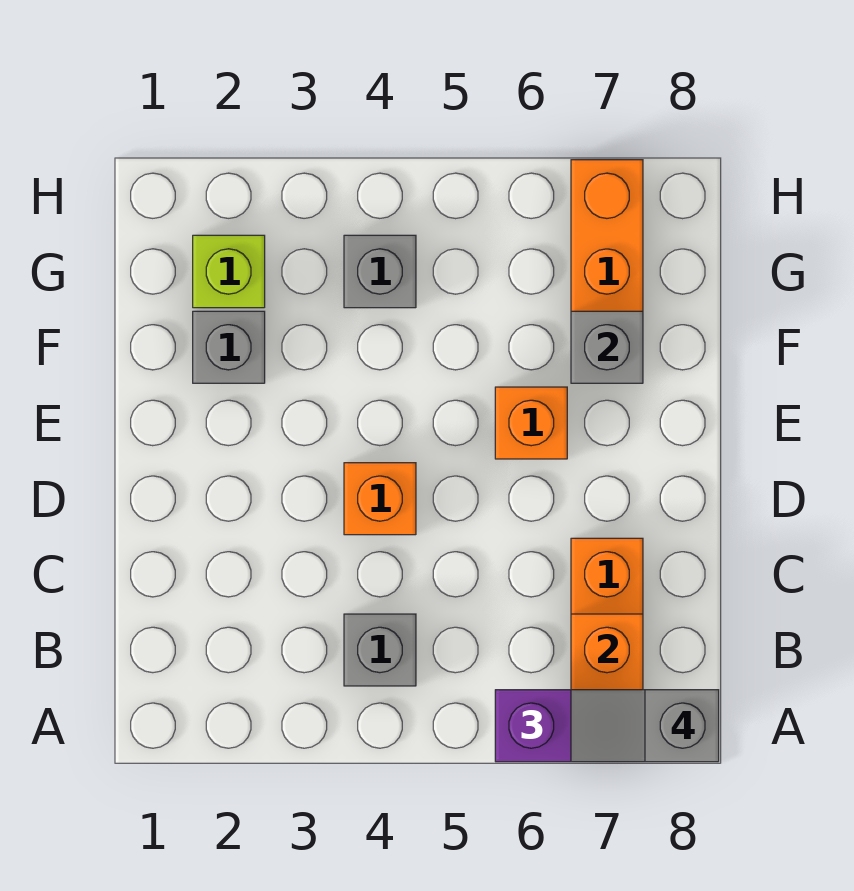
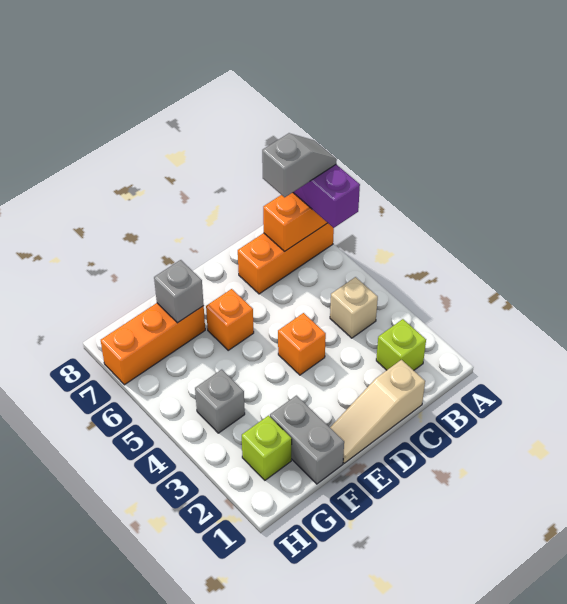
grey slope A7:A8 level 4 top 8 -> grey slope A7:B7 level 4 top B
none -> lime brick B2 level 1
grey brick B4 level 1 -> tan brick B4 level 1
none -> tan slope C1:E1 level 1 top C
grey brick F2 level 1 -> grey brick F1:F2 level 1

